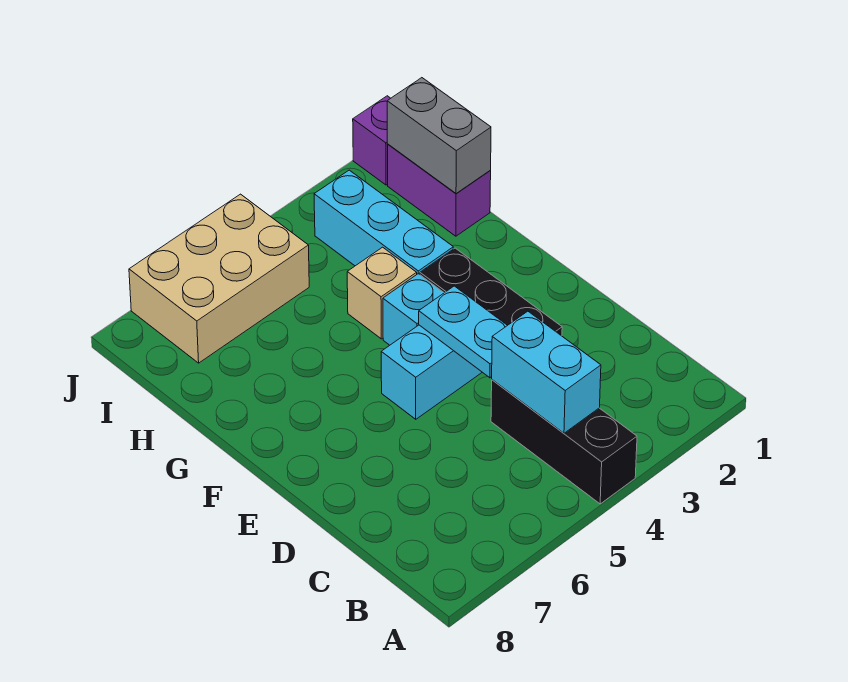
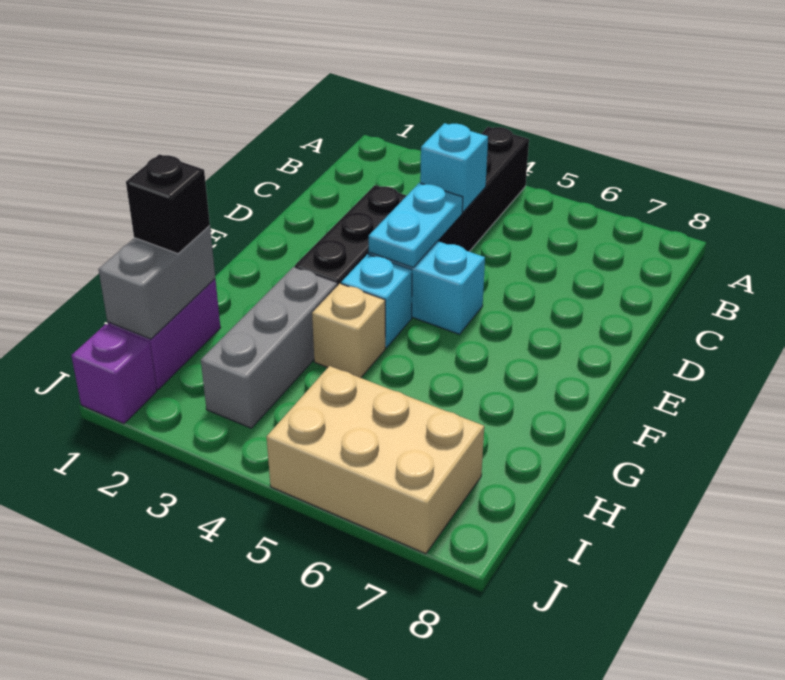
cyan brick B4:C4 level 2 -> cyan brick C4 level 2
cyan brick G3:I3 level 1 -> grey brick G3:I3 level 1
none -> black brick H1 level 3

